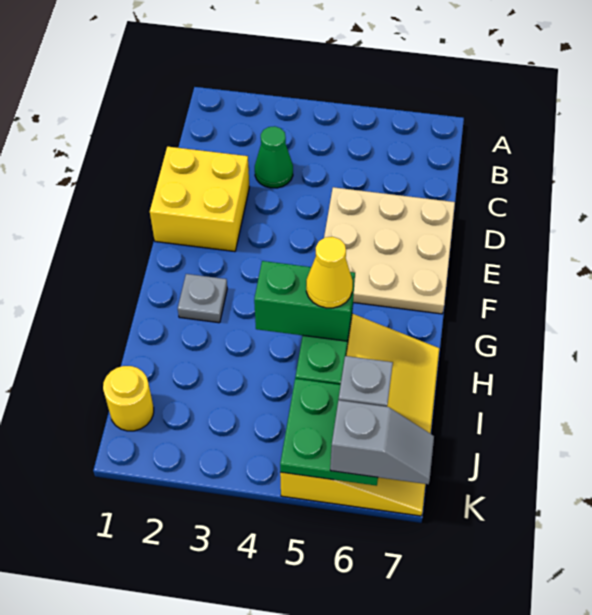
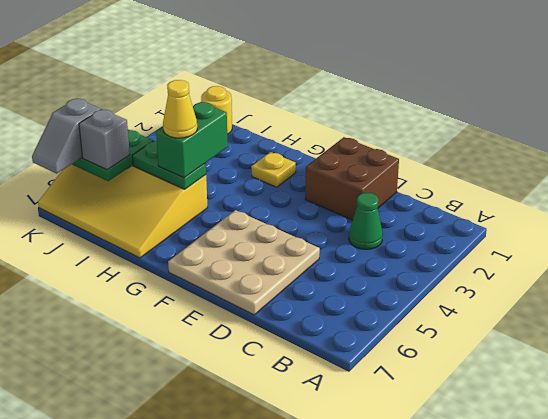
yellow brick D1:E2 level 1 -> brown brick D1:E2 level 1
grey plate G2 level 1 -> yellow plate G2 level 1

